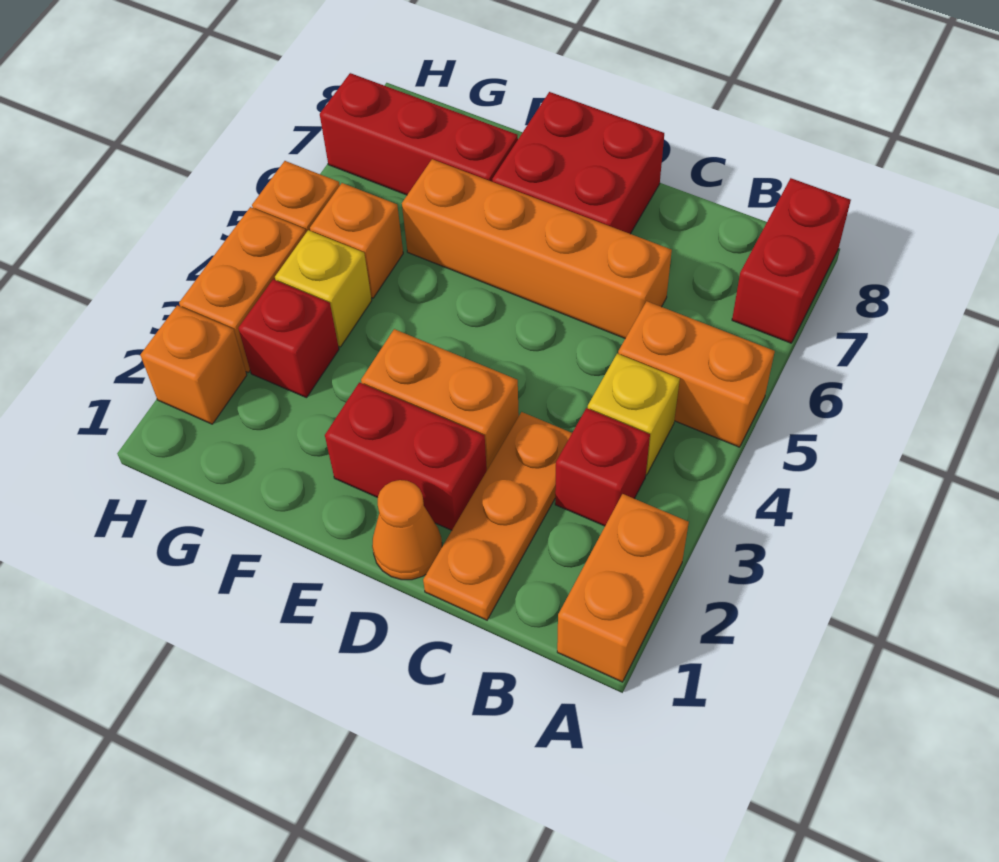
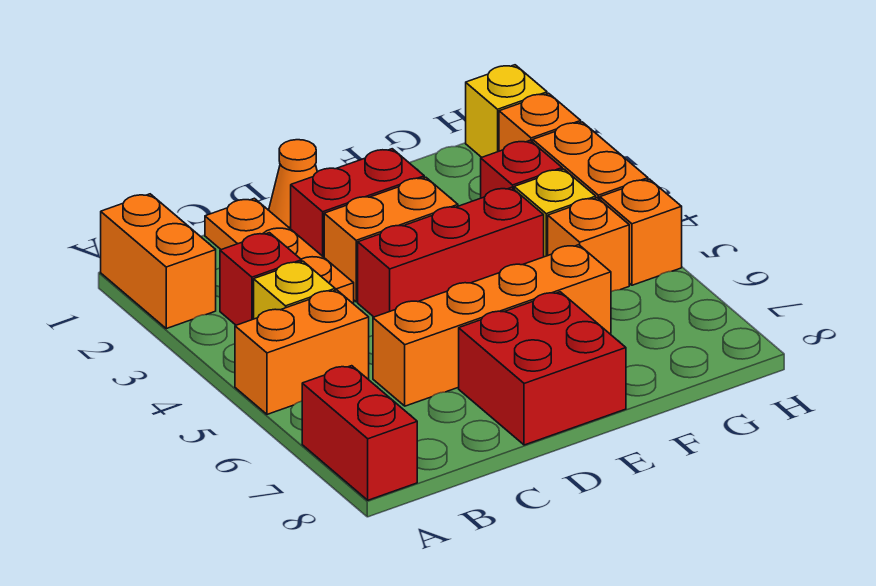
red brick F7:H7 level 1 -> red brick D4:F4 level 1
none -> yellow brick H1 level 1

